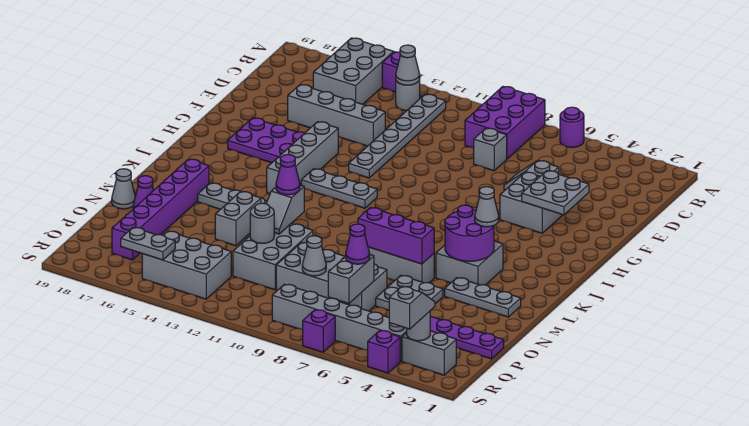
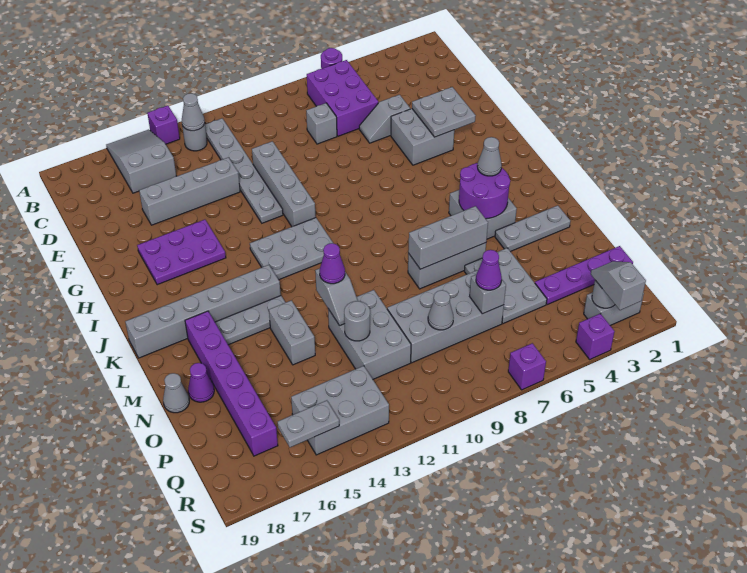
purple brick A8:C9 level 1 -> purple brick B6:D7 level 1
grey brick A15:C16 level 1 -> grey slope A15:C16 level 1 top C
grey brick G14:J14 level 1 -> grey brick E11:H11 level 1
grey plate I11:I13 level 1 -> grey plate I11:J13 level 1
purple brick M6:M8 level 2 -> grey brick M6:M8 level 2
grey plate N5:O6 level 1 -> grey plate N5:P6 level 1
grey brick P7:Q7 level 2 -> grey brick P7 level 2
grey brick R4:R9 level 1 -> grey brick K14:K19 level 1

